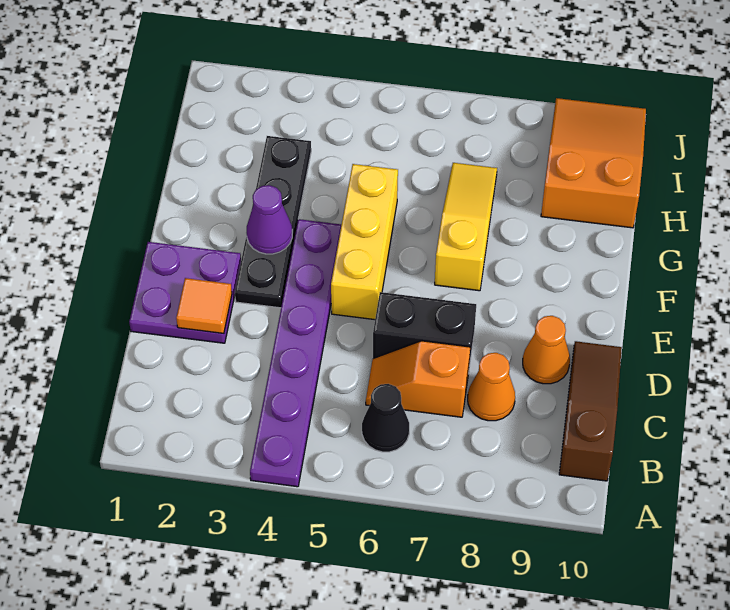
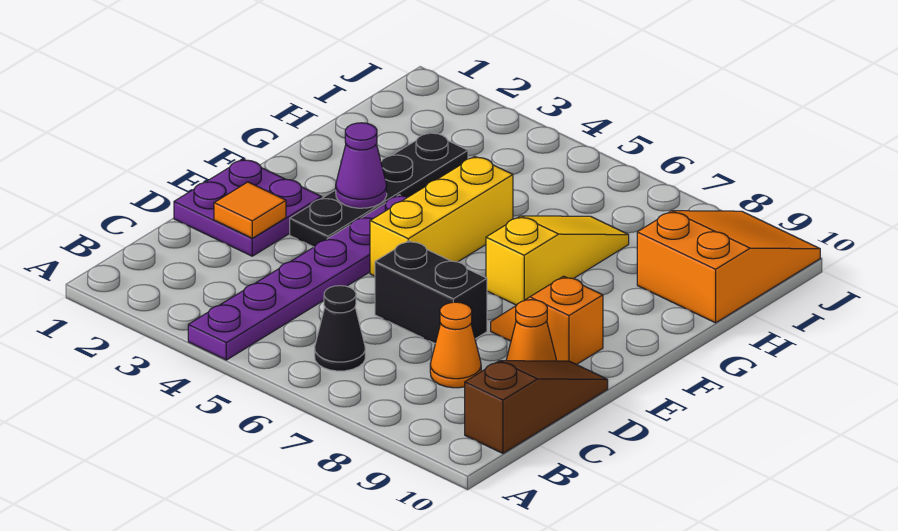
orange slope C6:C7 level 1 top 7 -> orange slope E8:E9 level 1 top 9

